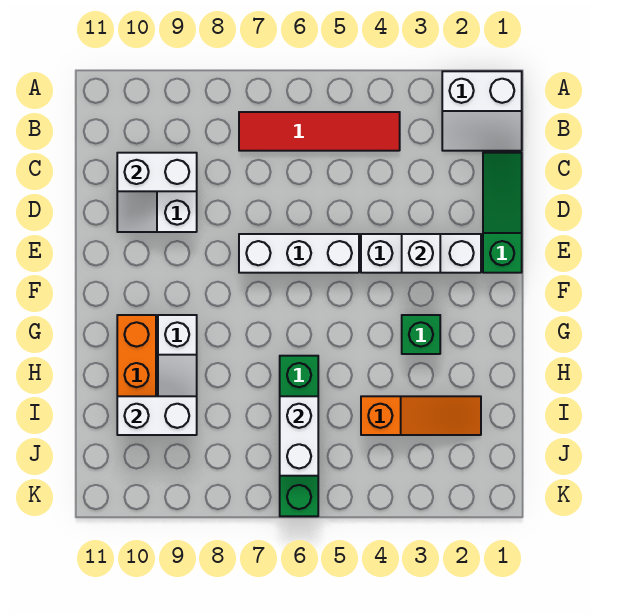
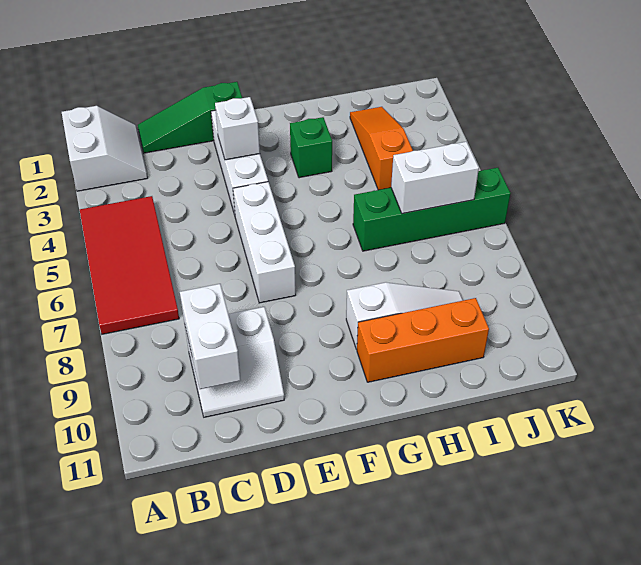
red tile B4:B7 level 1 -> red tile A4:B7 level 1
white brick I9:I10 level 2 -> none

